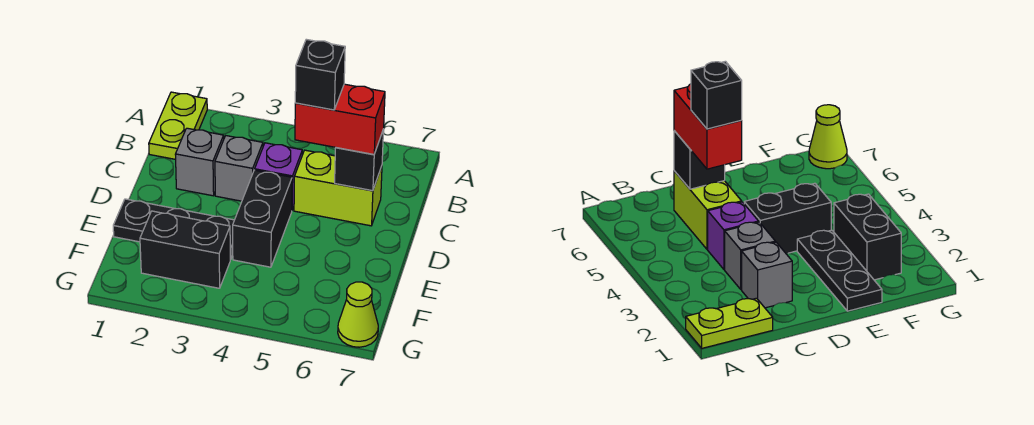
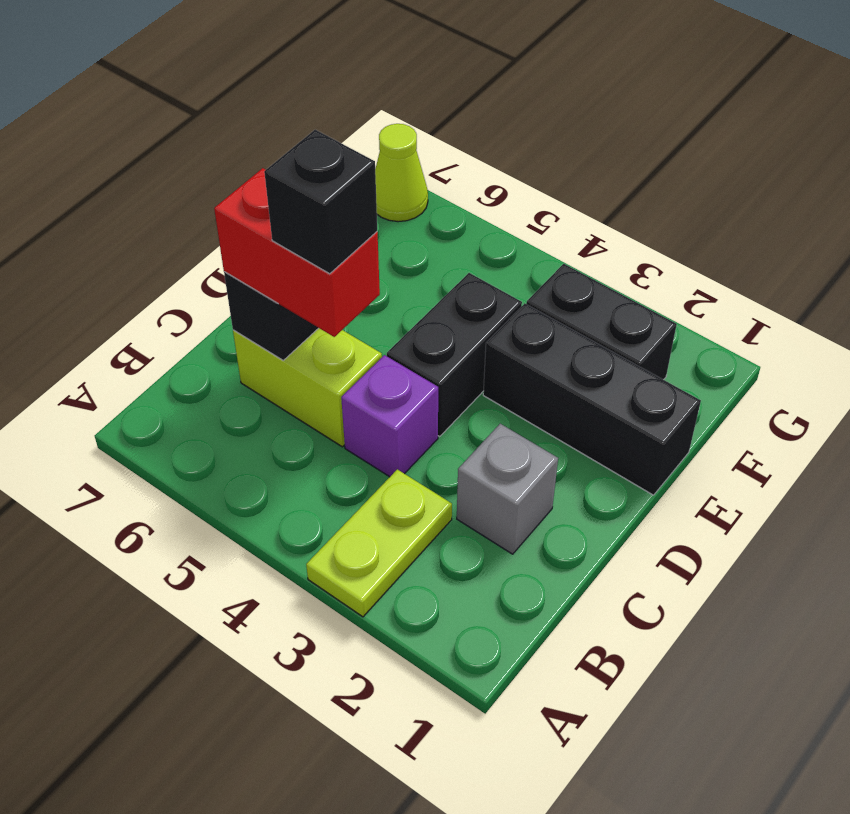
lime plate A1:B1 level 1 -> lime plate A3:B3 level 1
grey brick C3 level 1 -> none
black plate E1:E3 level 1 -> black brick E1:E3 level 1

